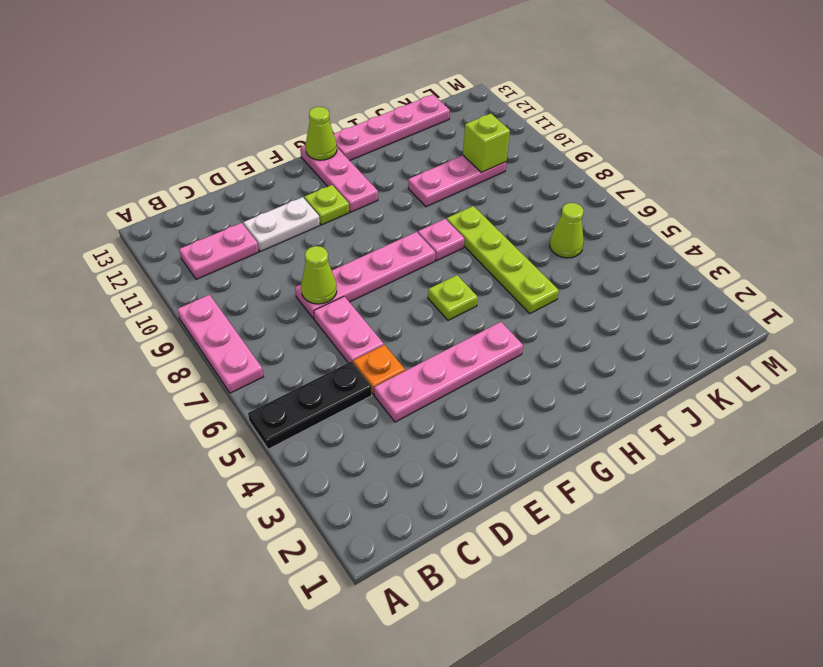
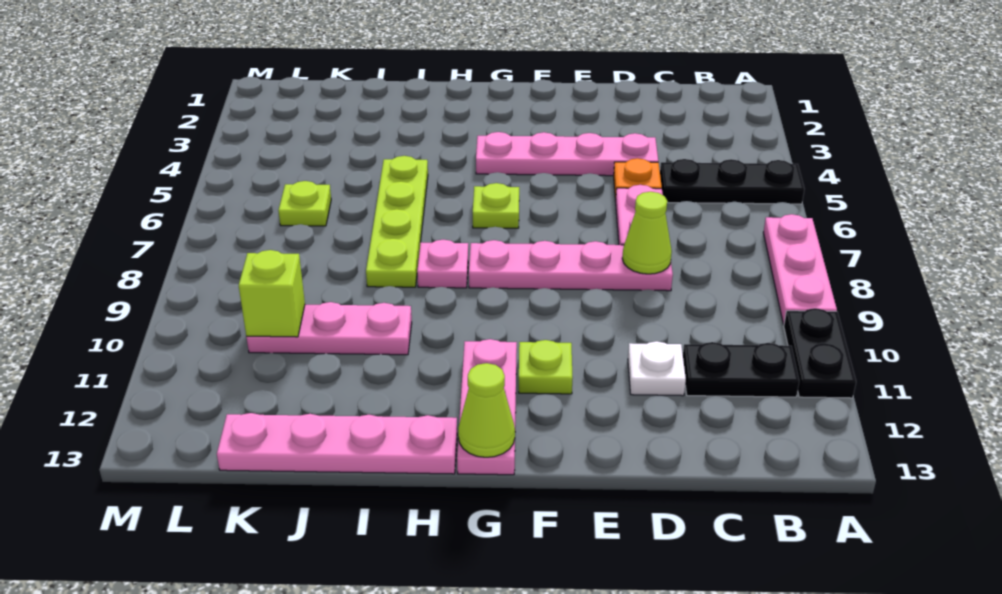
none -> black plate A10:A11 level 1
pink plate B11:C11 level 1 -> black plate B11:C11 level 1
white plate D11:E11 level 1 -> white plate D11 level 1
lime cone K6 level 1 -> lime plate K6 level 1

